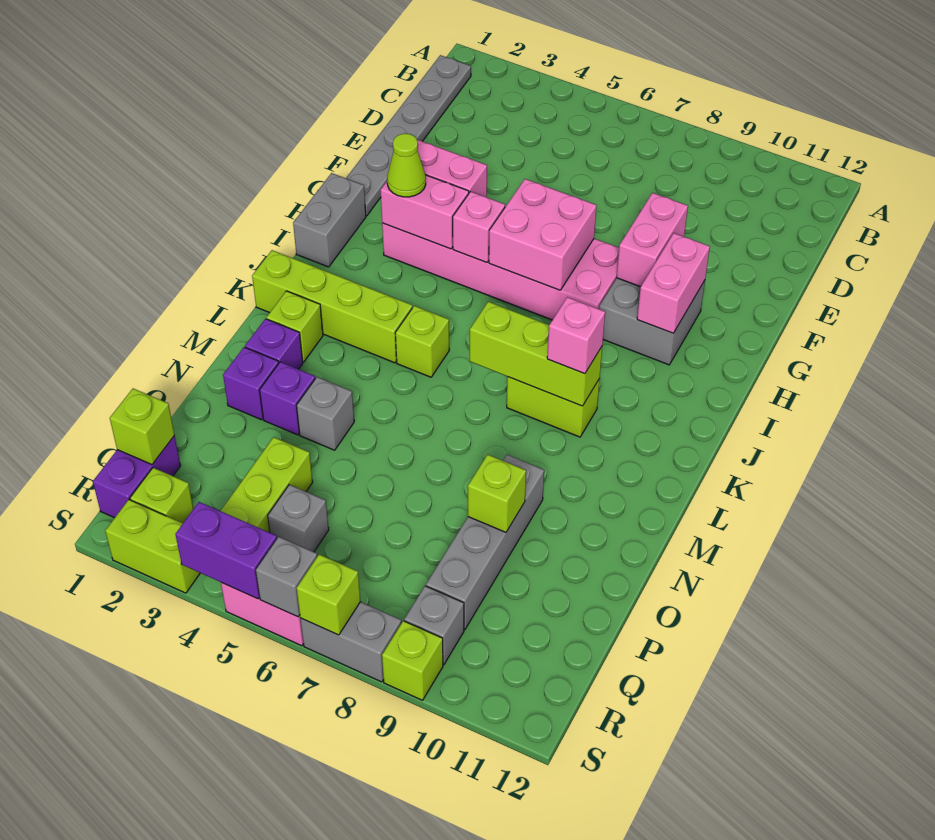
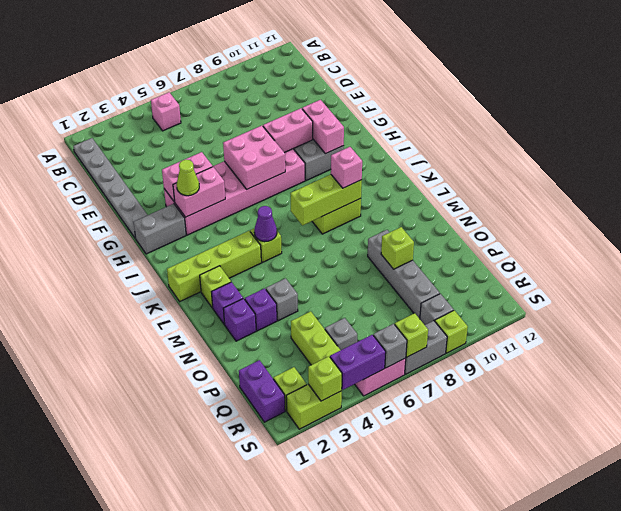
pink brick F9:G9 level 2 -> pink brick G8:G9 level 2
grey brick H1:I1 level 1 -> grey brick H1:H2 level 1
pink brick H5 level 2 -> pink brick B5 level 1
none -> purple cone K5 level 2
lime brick Q1 level 2 -> lime brick S3 level 2

